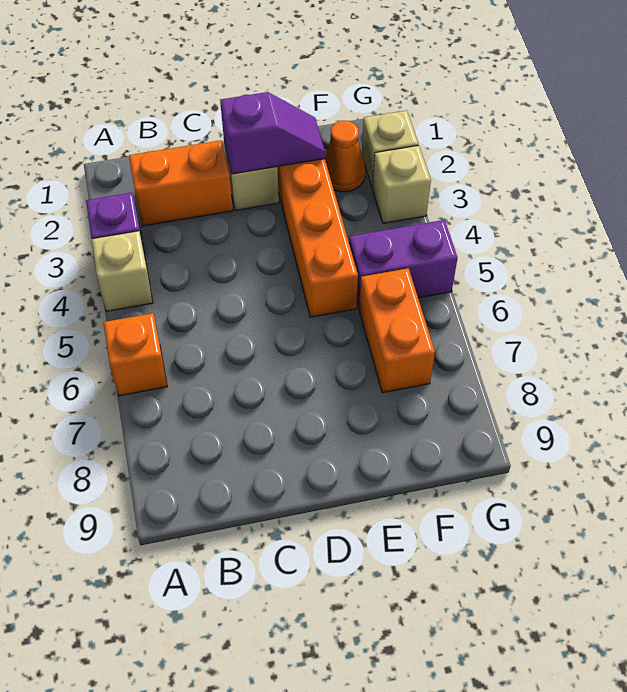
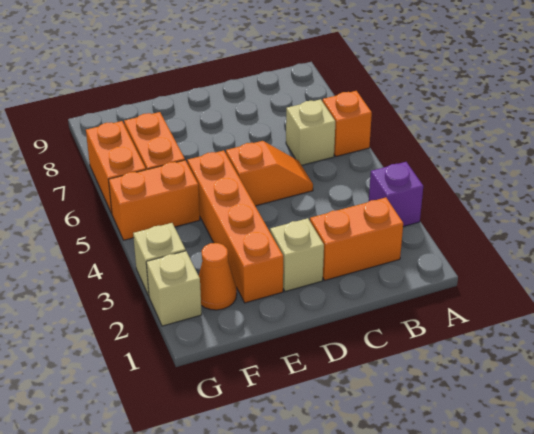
tan brick A4 level 1 -> tan brick B6 level 1
none -> orange slope C5:D5 level 1 top D
purple slope D2:E2 level 2 top D -> none
purple brick F5:G5 level 1 -> orange brick F5:G5 level 1
none -> orange brick G6:G7 level 1

